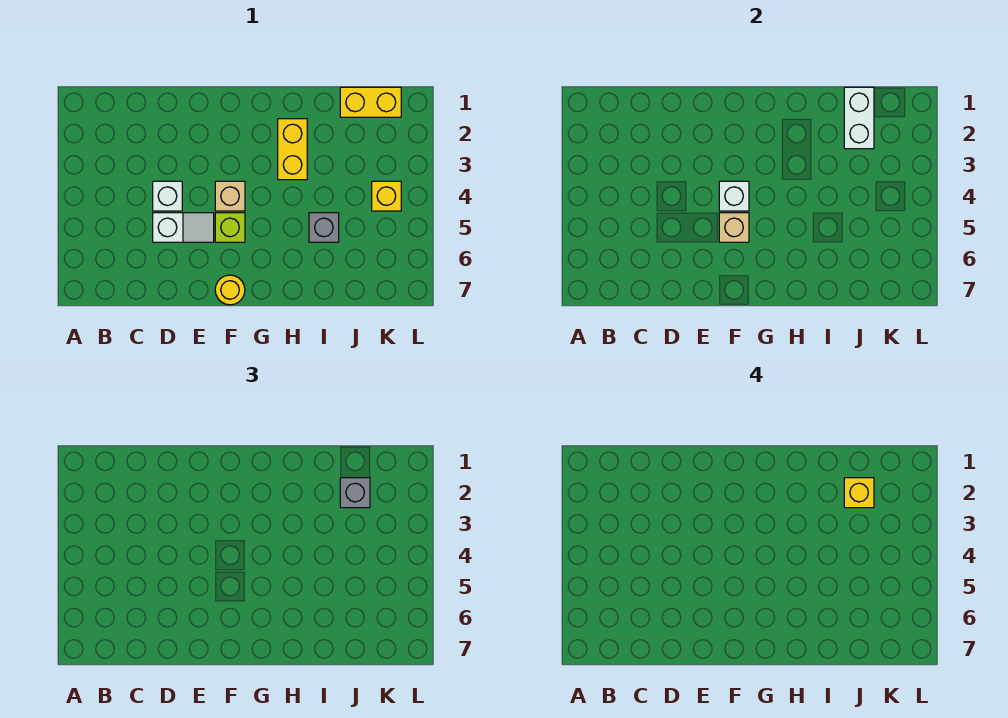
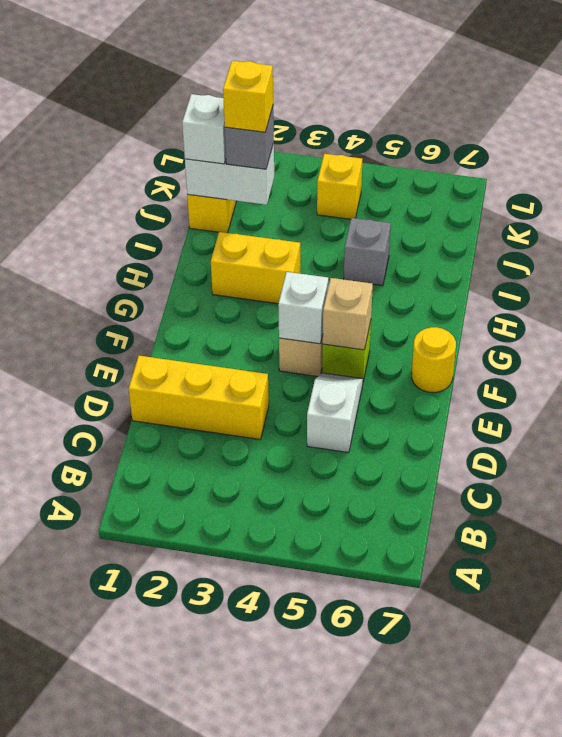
none -> yellow brick D1:D3 level 1
white brick D4 level 1 -> white brick J1 level 3

